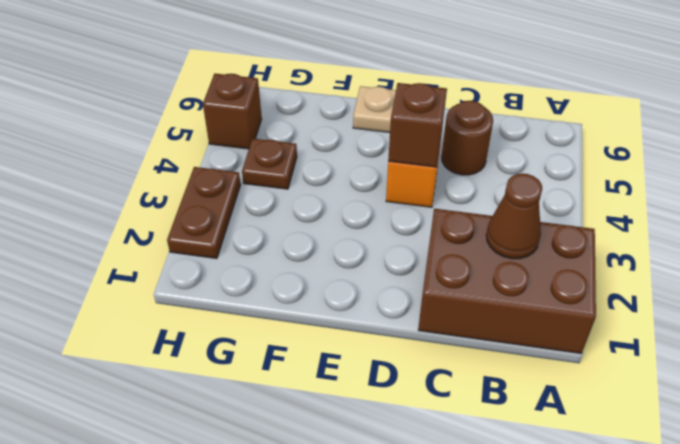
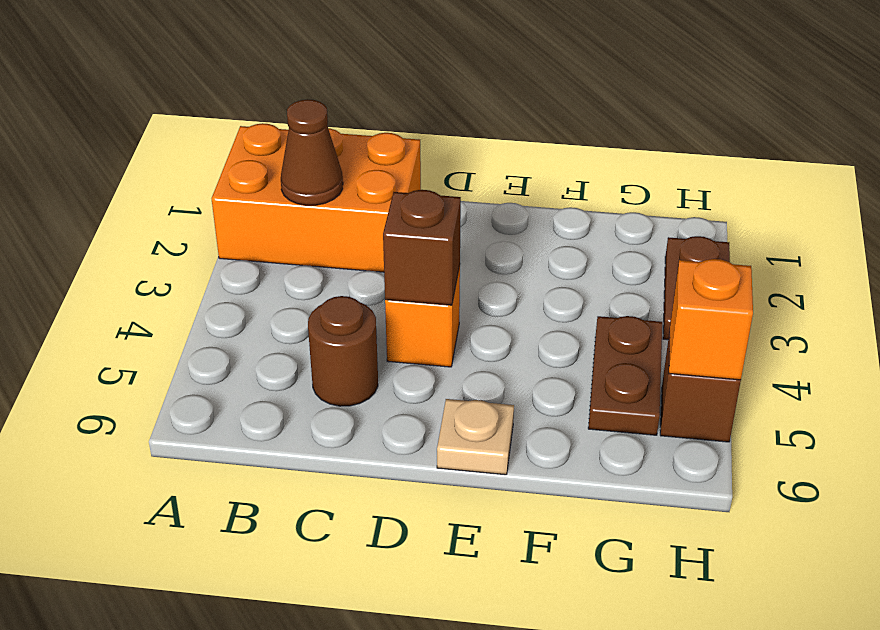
brown brick A1:C2 level 1 -> orange brick A1:C2 level 1
brown plate G4 level 1 -> brown plate G4:G5 level 1
none -> orange brick H5 level 2

